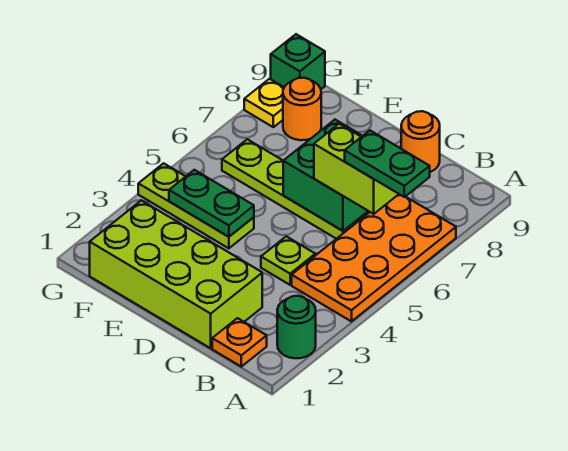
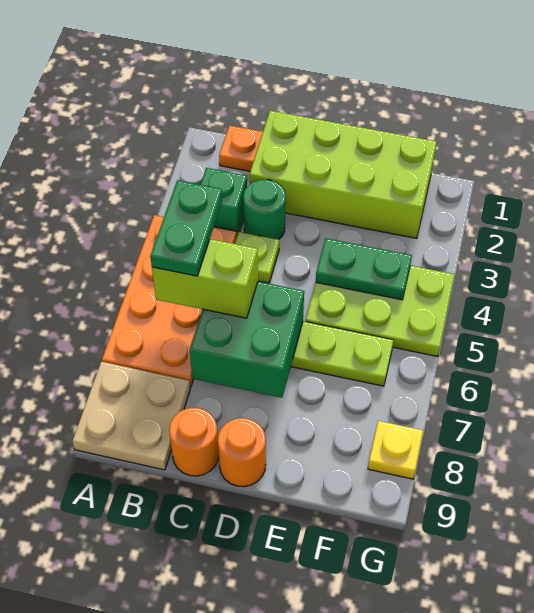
green round brick A2 level 1 -> green round brick C3 level 1
green plate A6:B6 level 4 -> green plate B5:B6 level 4
none -> tan plate A8:B9 level 1
lime plate E4:G4 level 1 -> lime plate E4:G5 level 1
orange round brick F8 level 1 -> orange round brick D9 level 1
green brick G9 level 1 -> green brick B3 level 1

